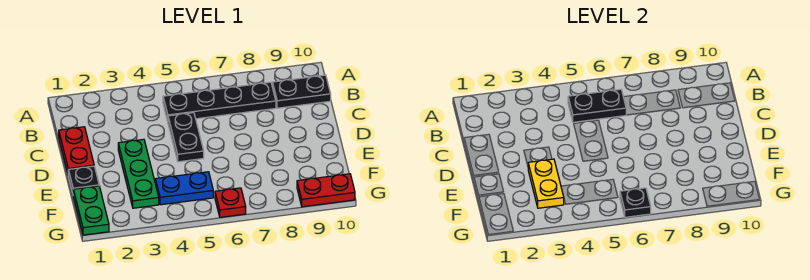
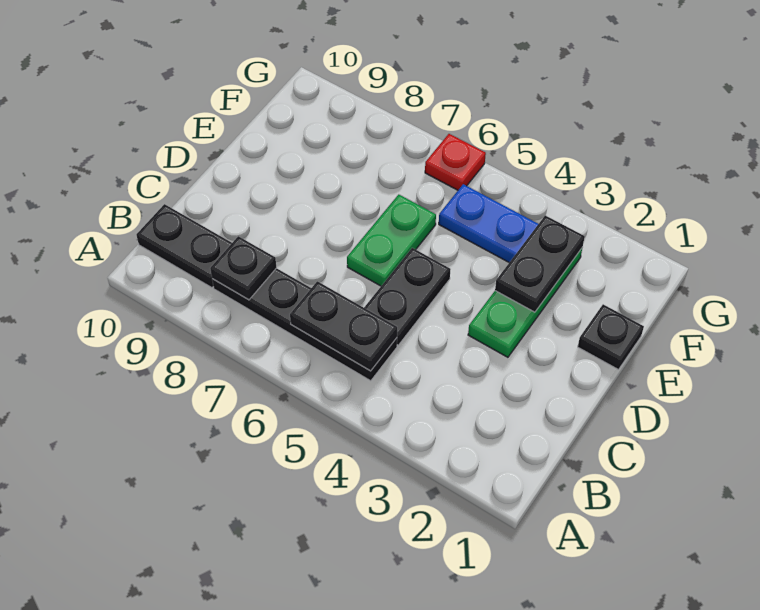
red plate C1:D1 level 1 -> none
yellow plate E3:F3 level 2 -> black plate E3:F3 level 2
green plate F1:G1 level 1 -> green plate D6:E6 level 1
black plate G6 level 2 -> black plate B8 level 2
red plate G9:G10 level 1 -> none

